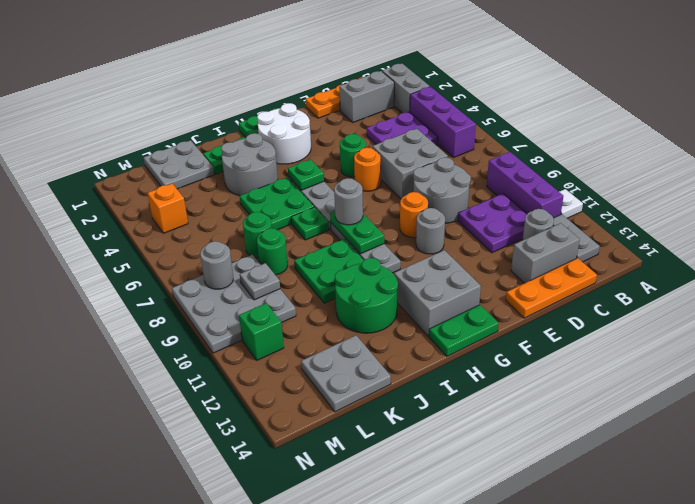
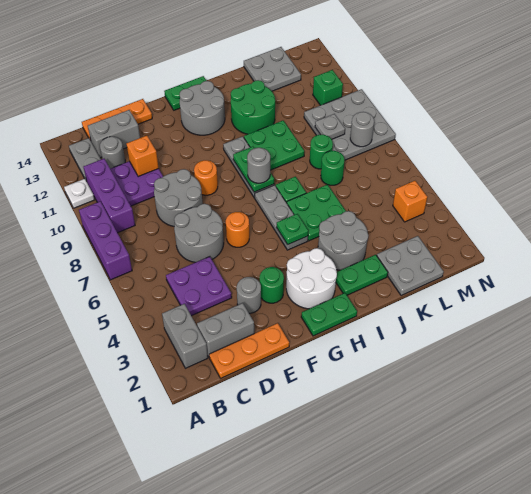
purple brick B4:B6 level 1 -> purple brick A7:A9 level 1
grey brick D6:E7 level 1 -> grey round brick D6:E7 level 1
none -> orange brick D11 level 2
green round brick F5 level 1 -> green round brick F3 level 1
grey round brick F10 level 1 -> grey round brick E3 level 1
grey brick G12:H13 level 1 -> grey round brick G12:H13 level 1

